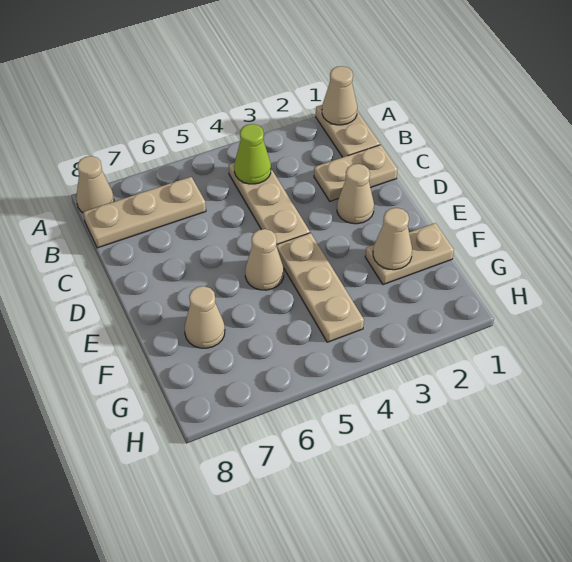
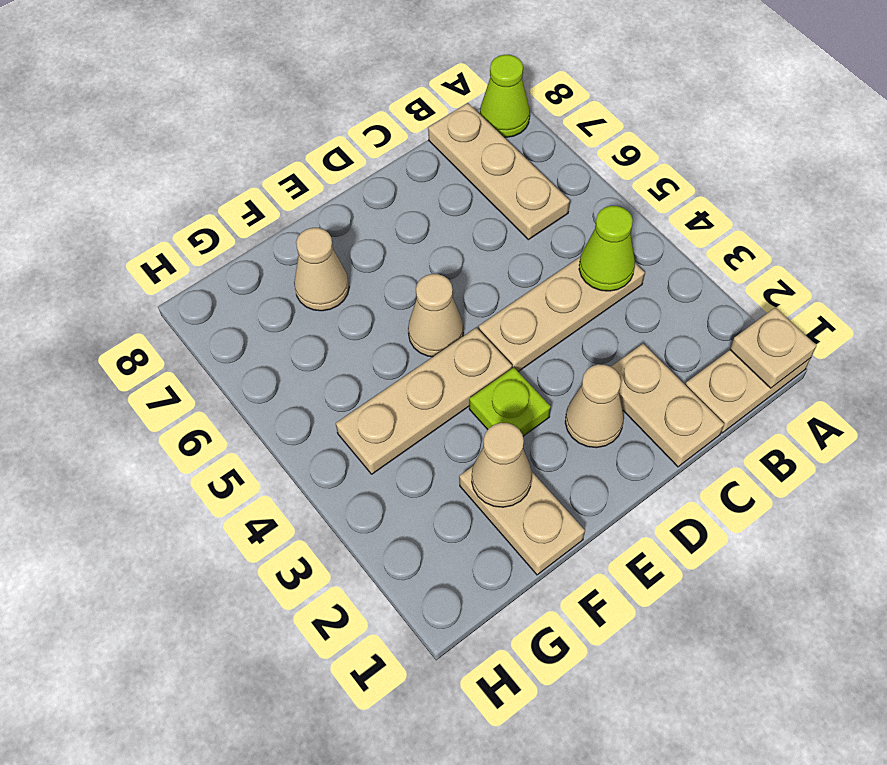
tan cone A1 level 2 -> tan plate A1 level 2
tan cone A8 level 1 -> lime cone A8 level 1
none -> lime plate E3 level 1

